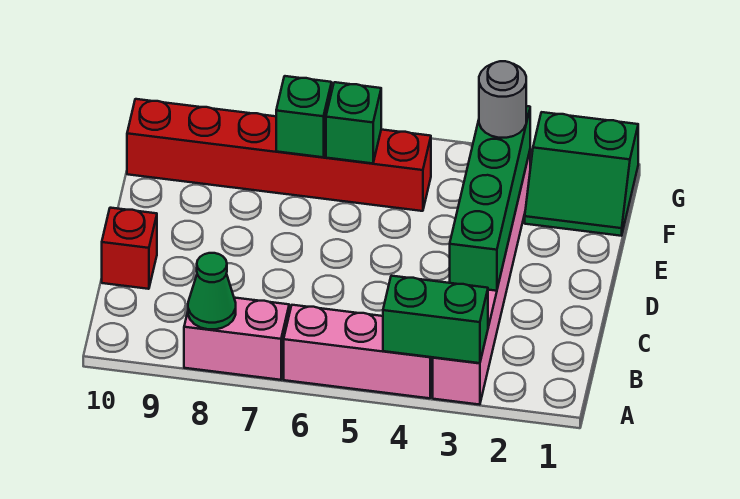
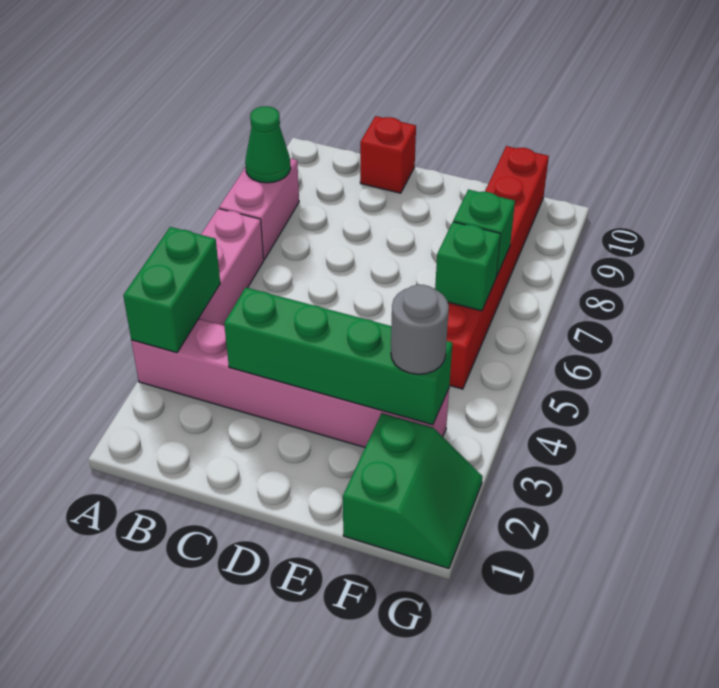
green slope F1:G2 level 1 top G -> green slope F1:G2 level 1 top F

